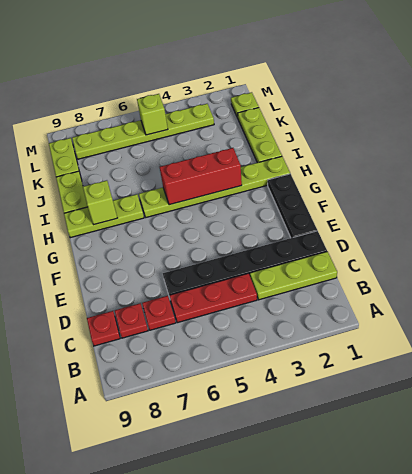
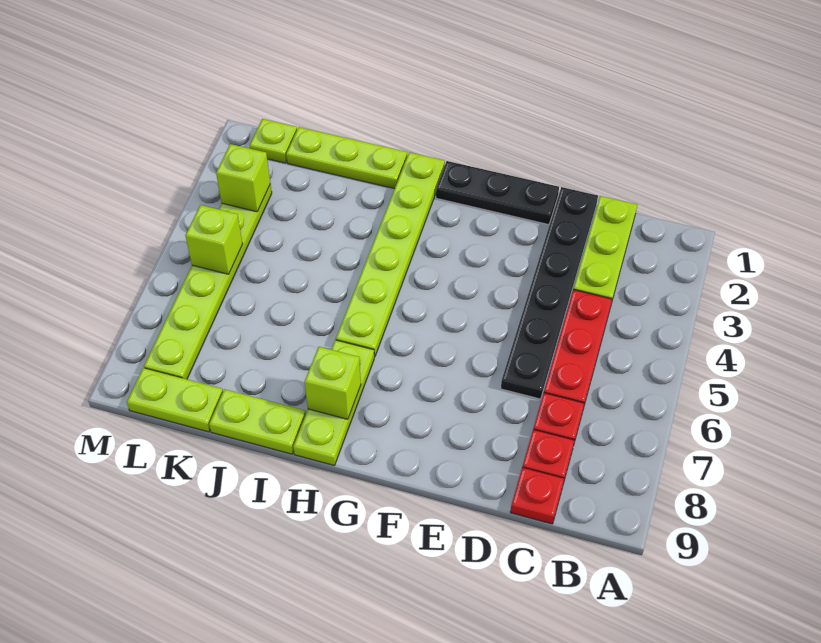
red brick H3:H5 level 2 -> none
none -> lime brick L3 level 2

